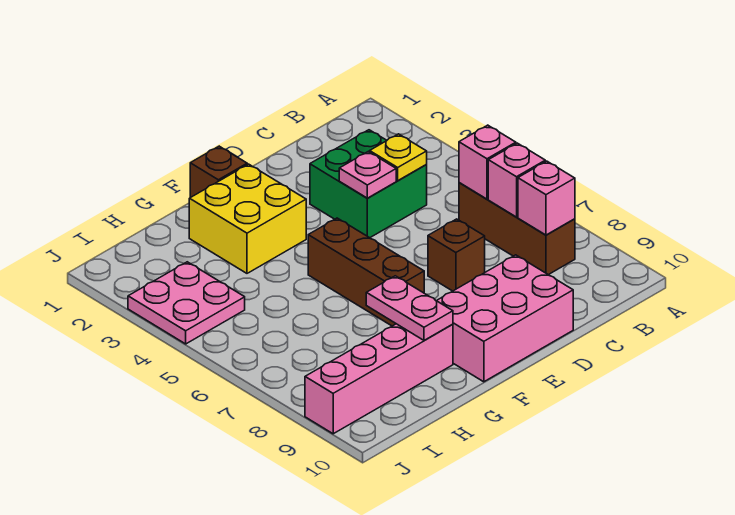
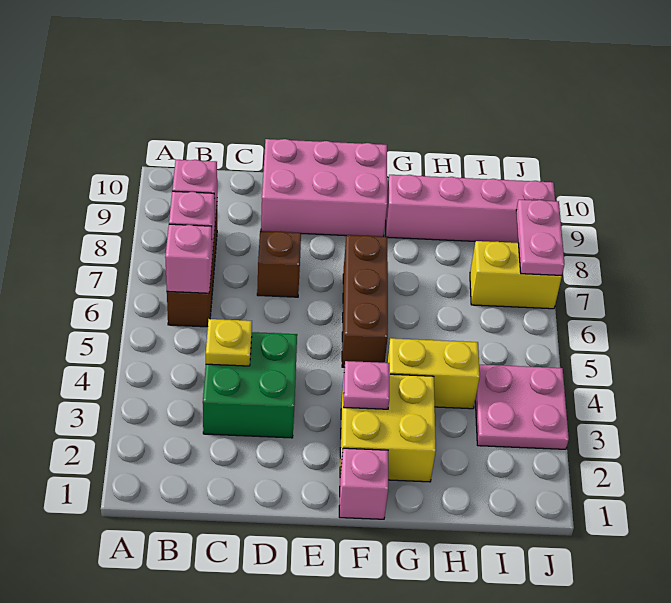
pink plate D4 level 2 -> pink plate F3 level 2
brown brick F1 level 1 -> pink brick F1 level 1
none -> yellow brick G4:H4 level 1
pink plate G8:G9 level 2 -> pink plate J7:J8 level 2
none -> yellow brick I7:J7 level 1

